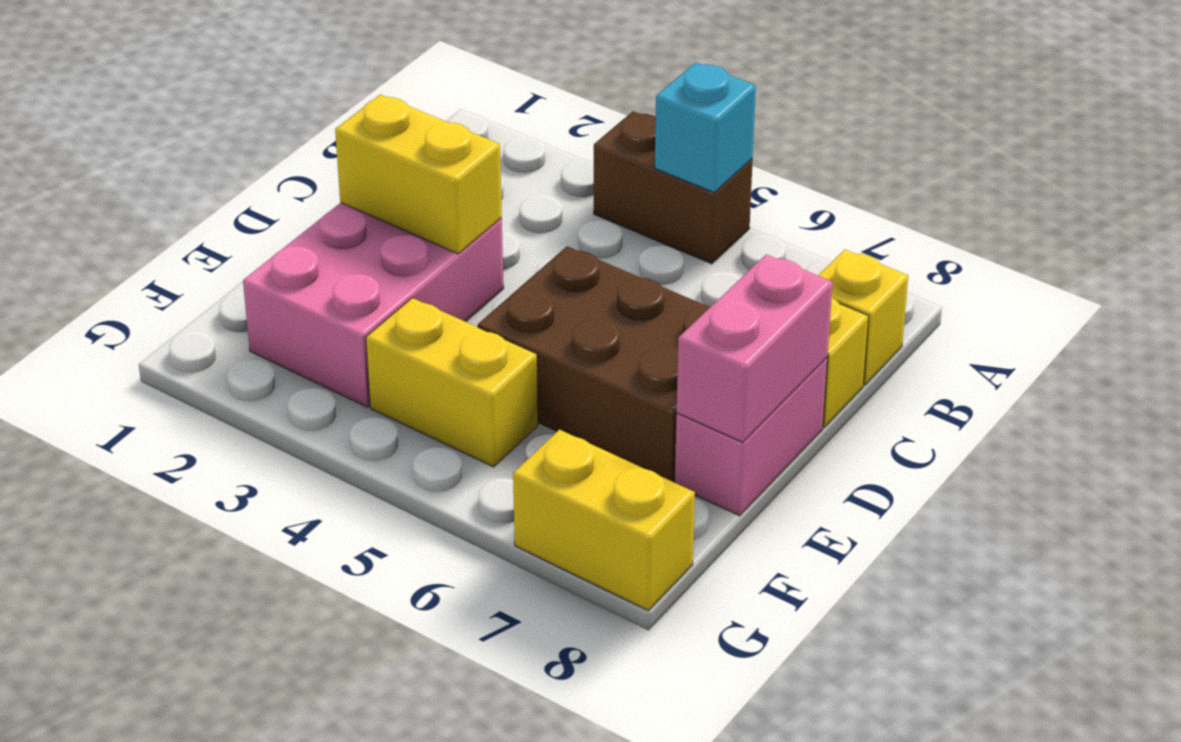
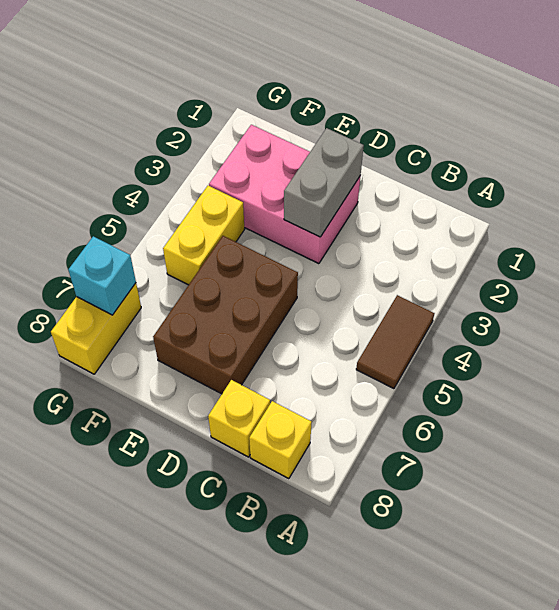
brown brick A4:A5 level 1 -> brown tile A4:A5 level 1
cyan brick A5 level 2 -> cyan brick G7 level 2
yellow brick D2:D3 level 2 -> grey brick D2:D3 level 2
pink brick D8:E8 level 1 -> none
pink brick D8:E8 level 2 -> none

